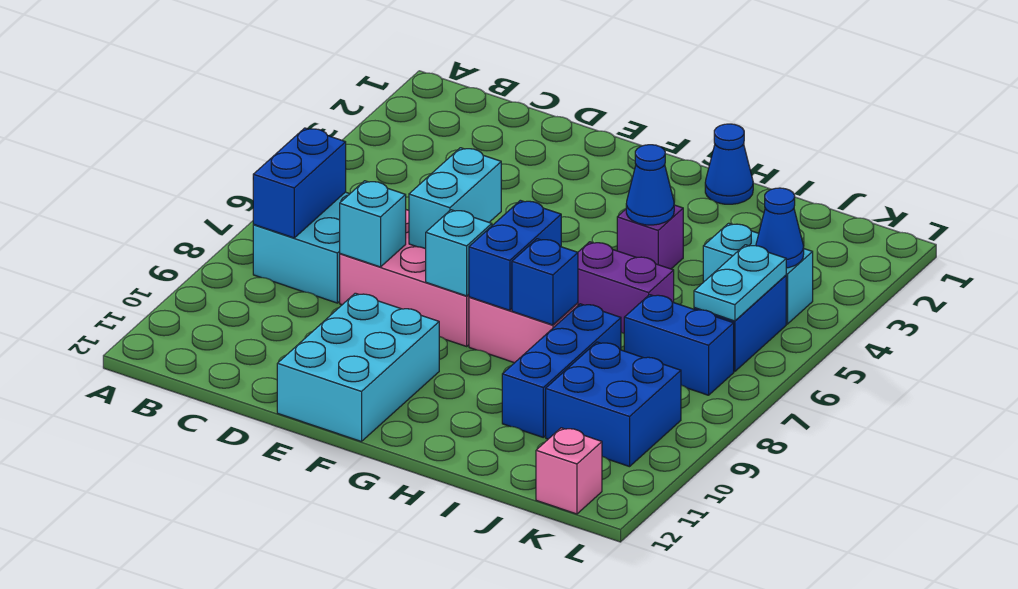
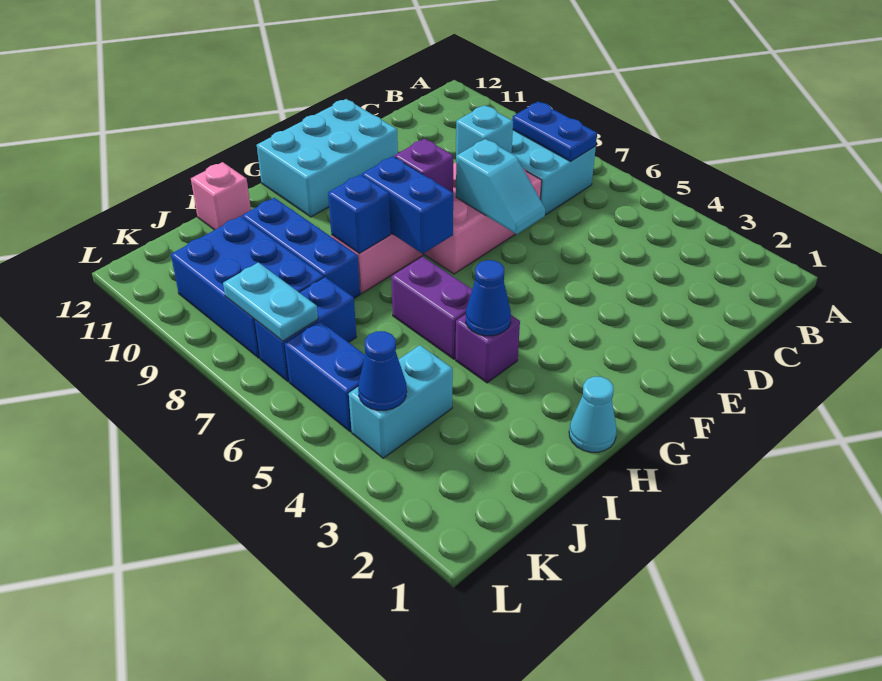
blue brick B7:B8 level 2 -> blue plate B7:B8 level 2
cyan brick E6:E7 level 2 -> cyan slope E6:E7 level 2 top 7
cyan brick E10:F12 level 1 -> cyan brick E11:G12 level 1
cyan brick F8 level 2 -> purple brick F8 level 2
blue cone H1 level 1 -> cyan cone H1 level 1
purple brick H6:I6 level 1 -> purple brick H5:H6 level 1
blue brick J9:K10 level 1 -> blue brick J8:K10 level 1
cyan plate K5:K6 level 2 -> cyan plate K7:K8 level 2
pink brick K12 level 1 -> pink brick I12 level 1

